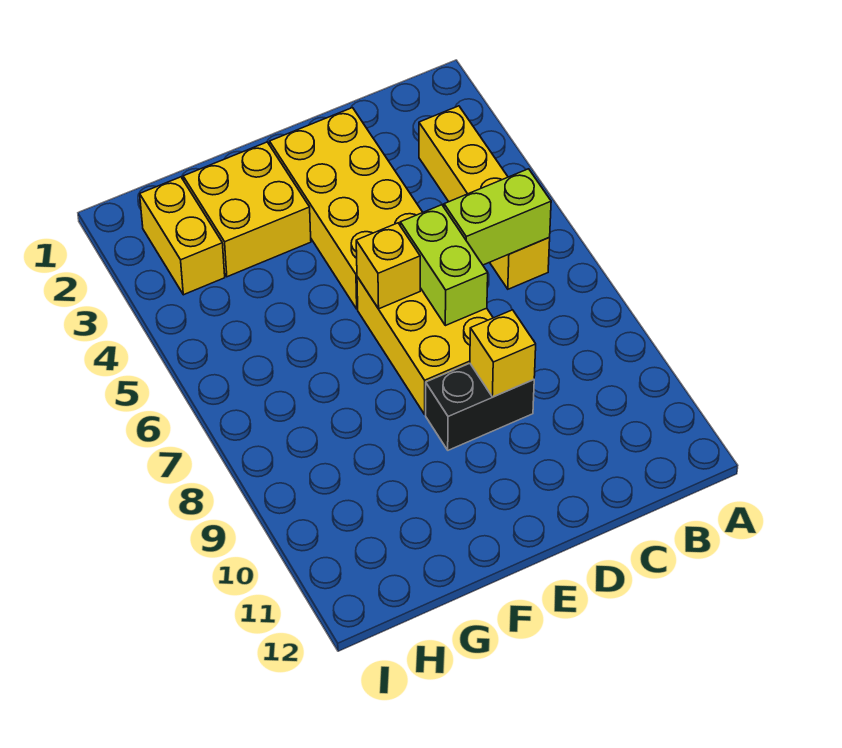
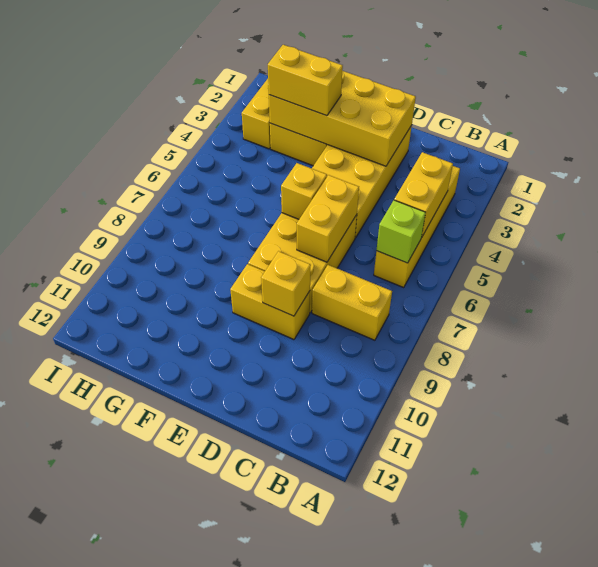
none -> yellow brick B4:B5 level 2
lime brick B6:C6 level 2 -> lime brick B6 level 2
none -> yellow brick B8:C8 level 1
none -> yellow brick D2:G3 level 2
lime brick D6:D7 level 2 -> yellow brick D6:D7 level 2
black brick D9:E9 level 1 -> yellow brick D9:E9 level 1
none -> yellow brick F3:G3 level 3

